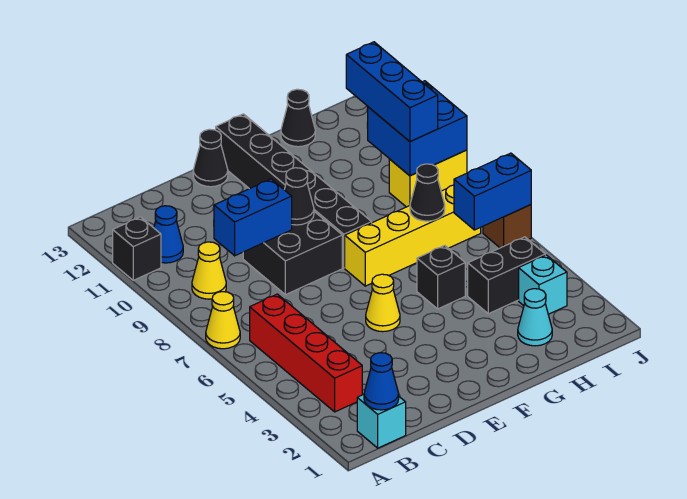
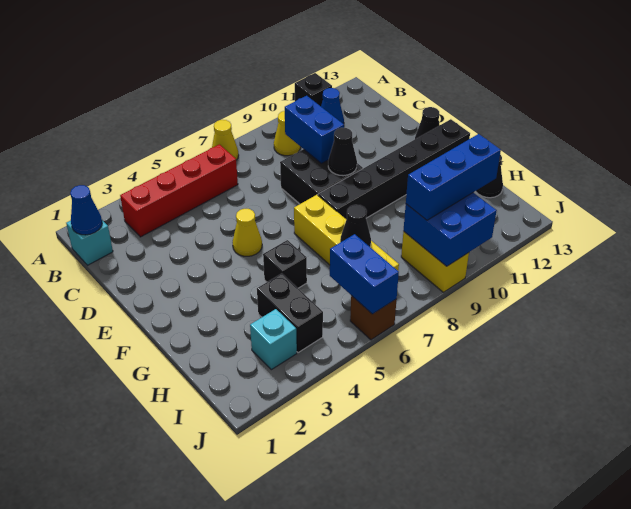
cyan cone H2 level 1 -> none

